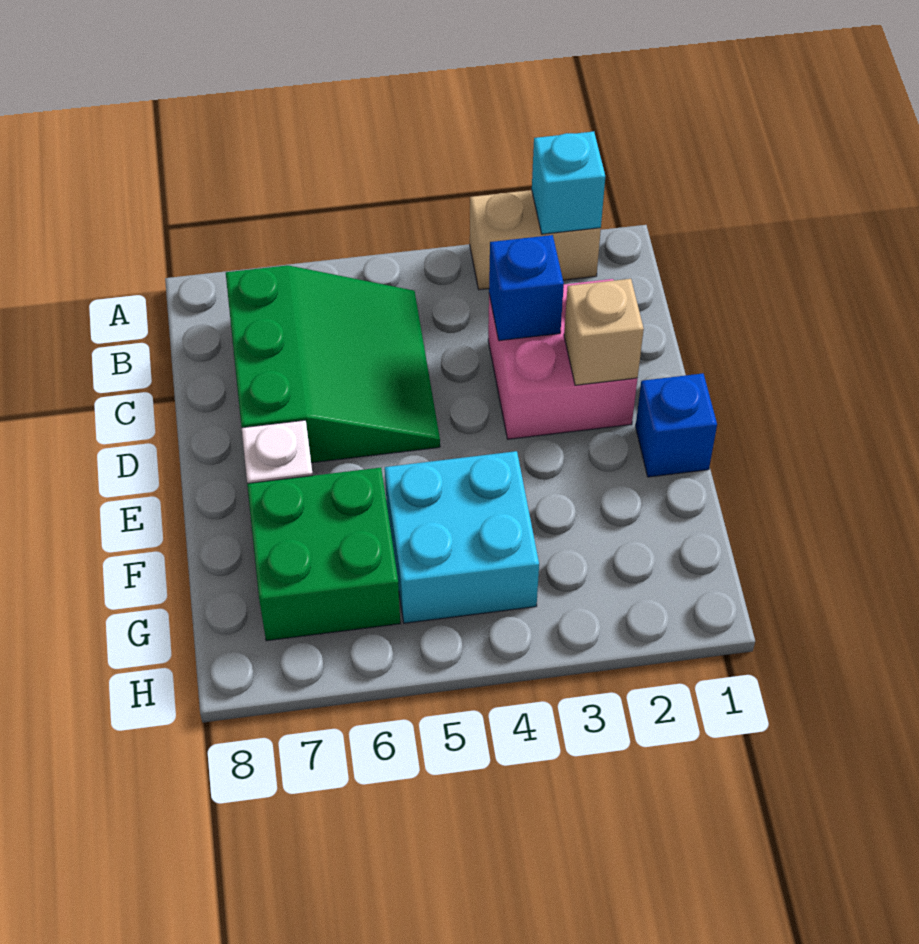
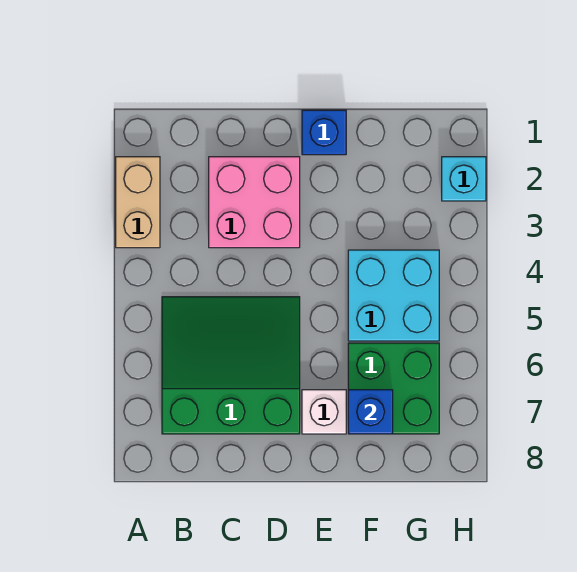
cyan brick A2 level 2 -> cyan brick H2 level 1
blue brick C3 level 2 -> blue brick F7 level 2
tan brick D2 level 2 -> none

